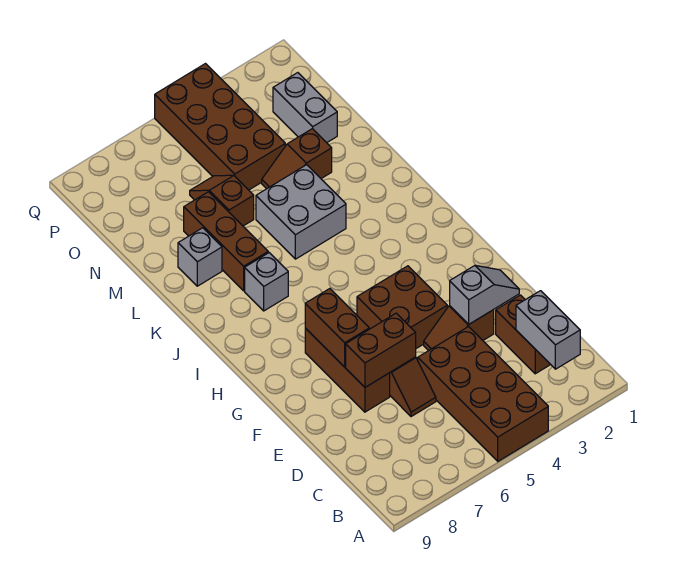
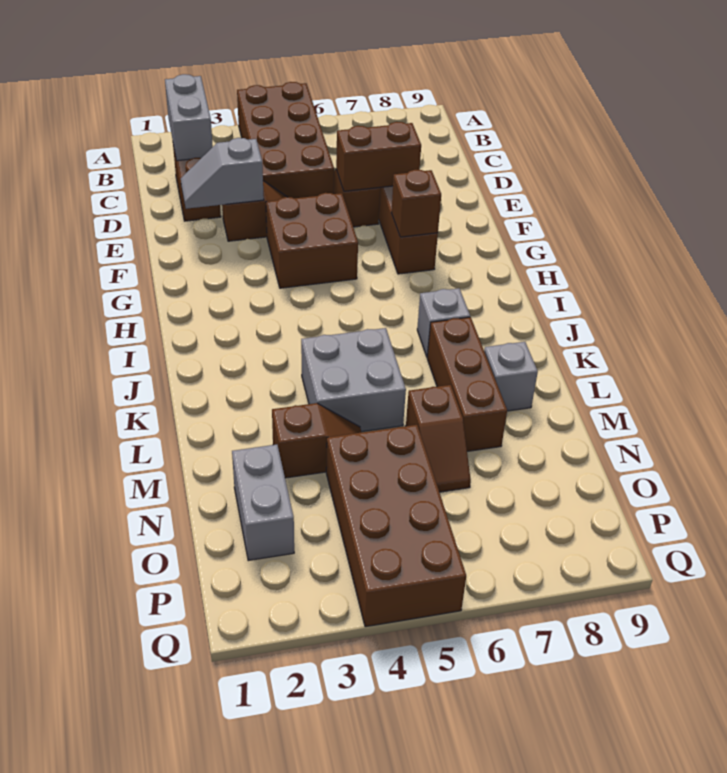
brown brick F7:G7 level 2 -> brown brick G7 level 2

